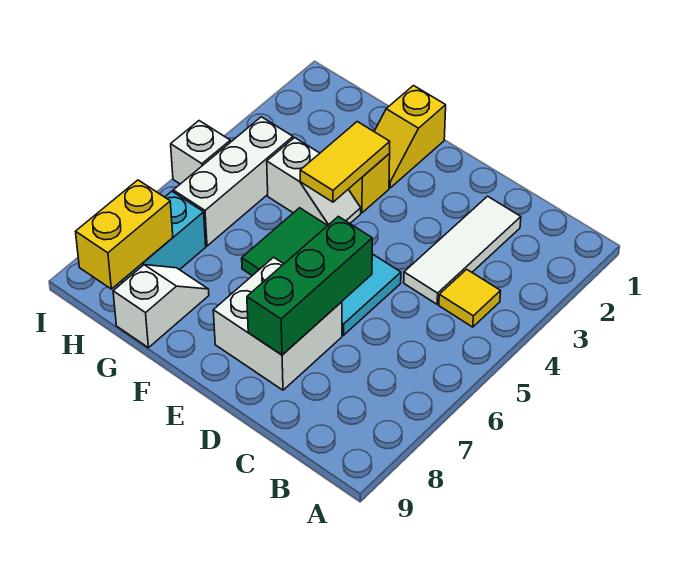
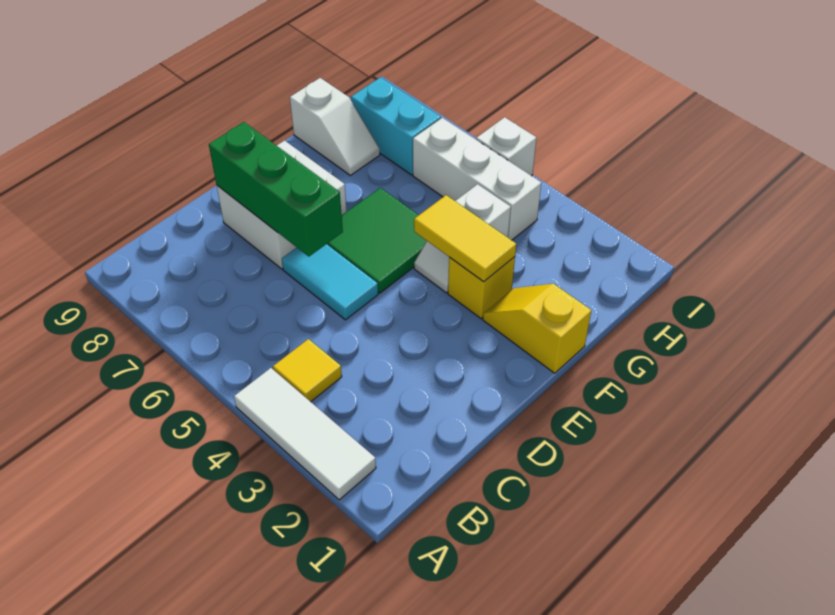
white tile C2:C4 level 1 -> white tile A2:A4 level 1
yellow brick H8:H9 level 2 -> none

